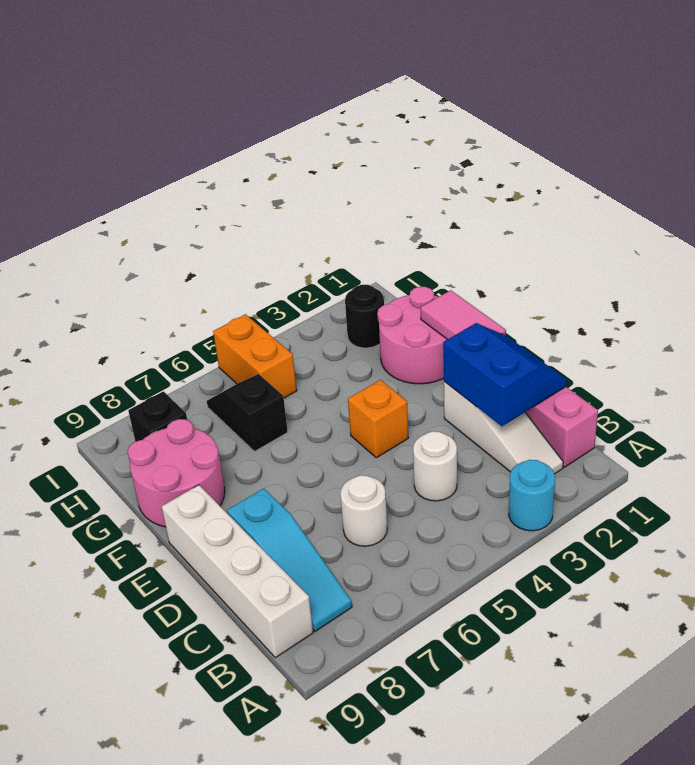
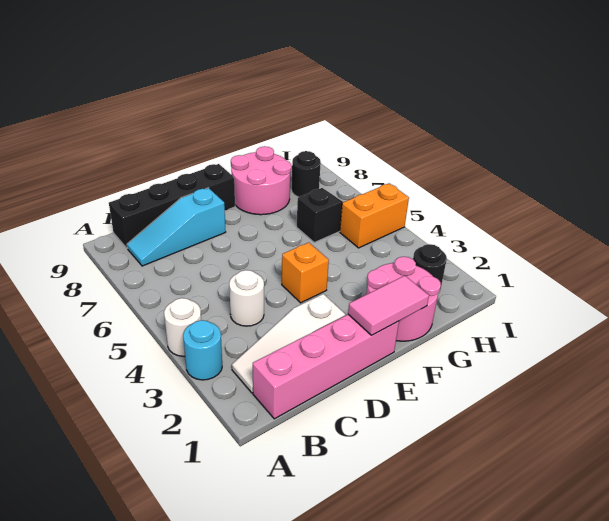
white brick B9:E9 level 1 -> black brick B9:E9 level 1
blue slope C1:D2 level 2 top 2 -> none
white round brick C6 level 1 -> white round brick A4 level 1
black brick H8 level 1 -> black round brick H8 level 1

